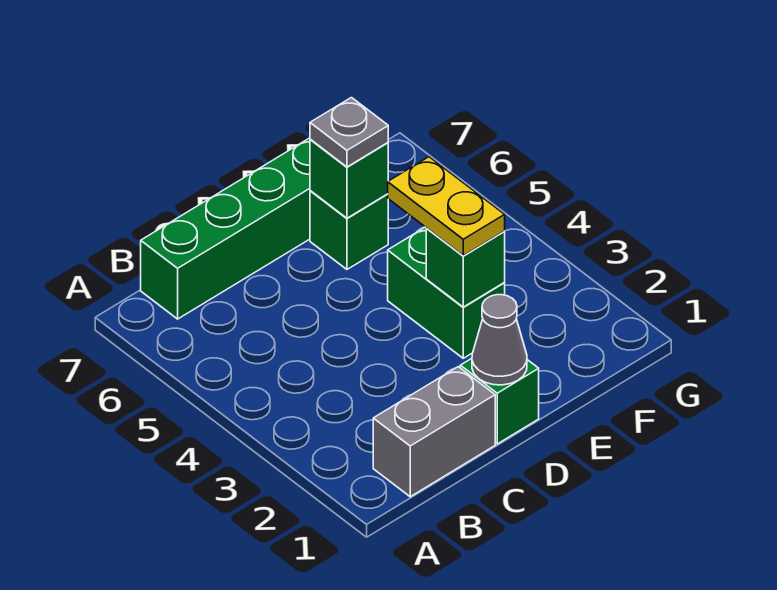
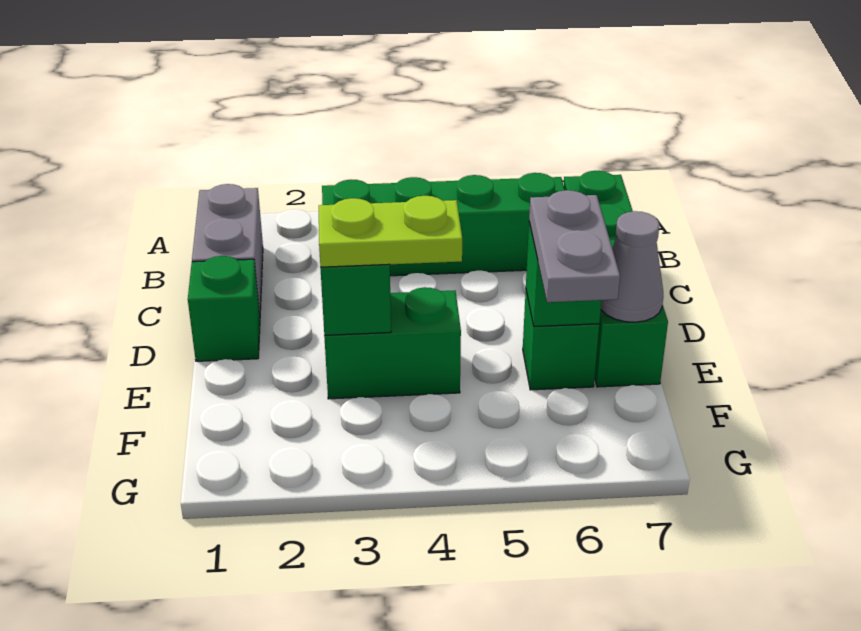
none -> green brick B3:B6 level 1
grey cone D1 level 2 -> grey cone E7 level 2
yellow plate E3:E4 level 3 -> lime plate E3:E4 level 3
grey plate E6 level 3 -> grey plate E6:F6 level 3

